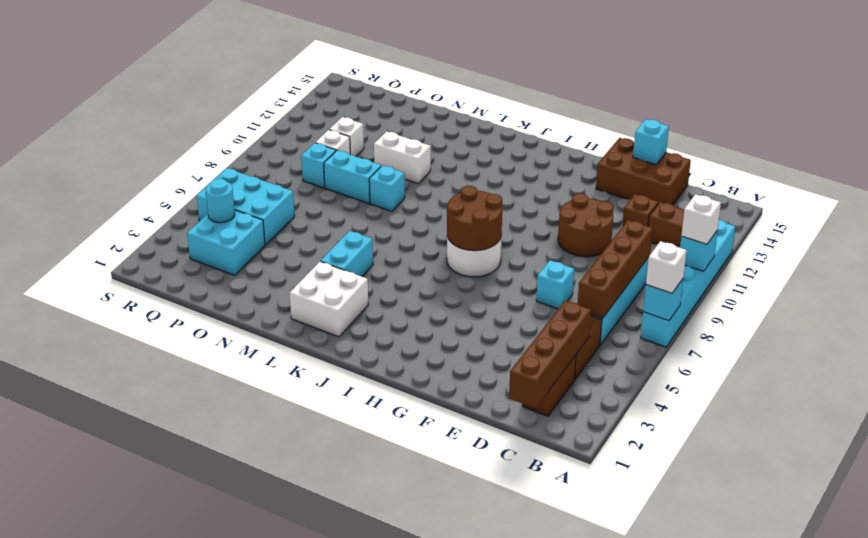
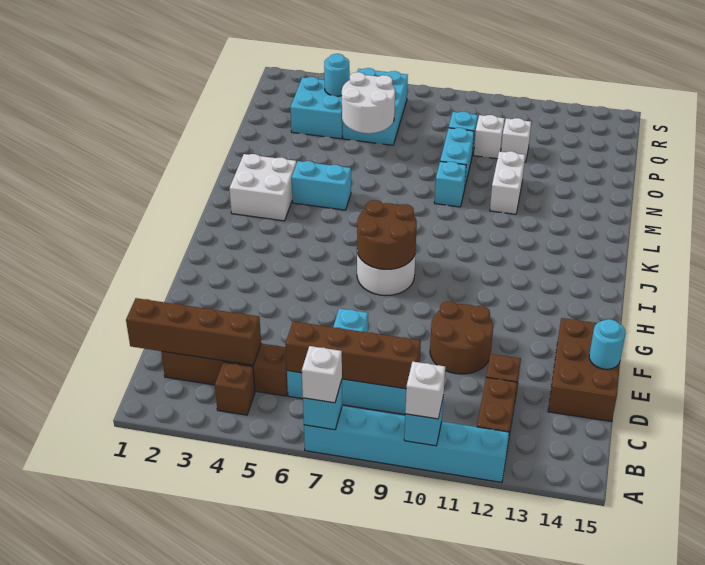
none -> brown brick B4 level 1
cyan brick E15 level 2 -> cyan round brick E15 level 2
none -> white round brick O5:P6 level 2

